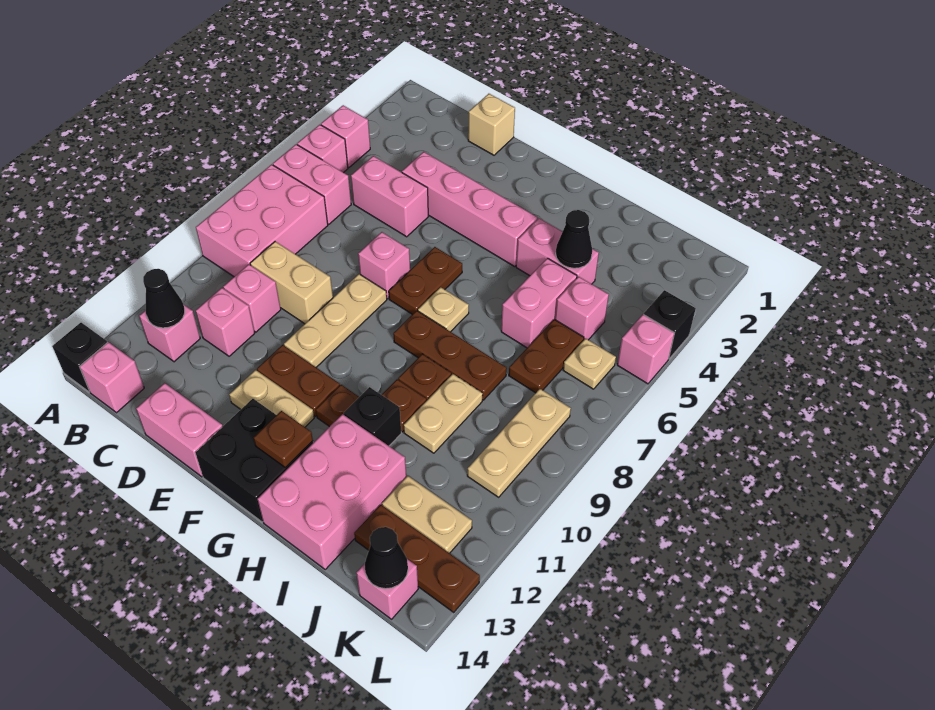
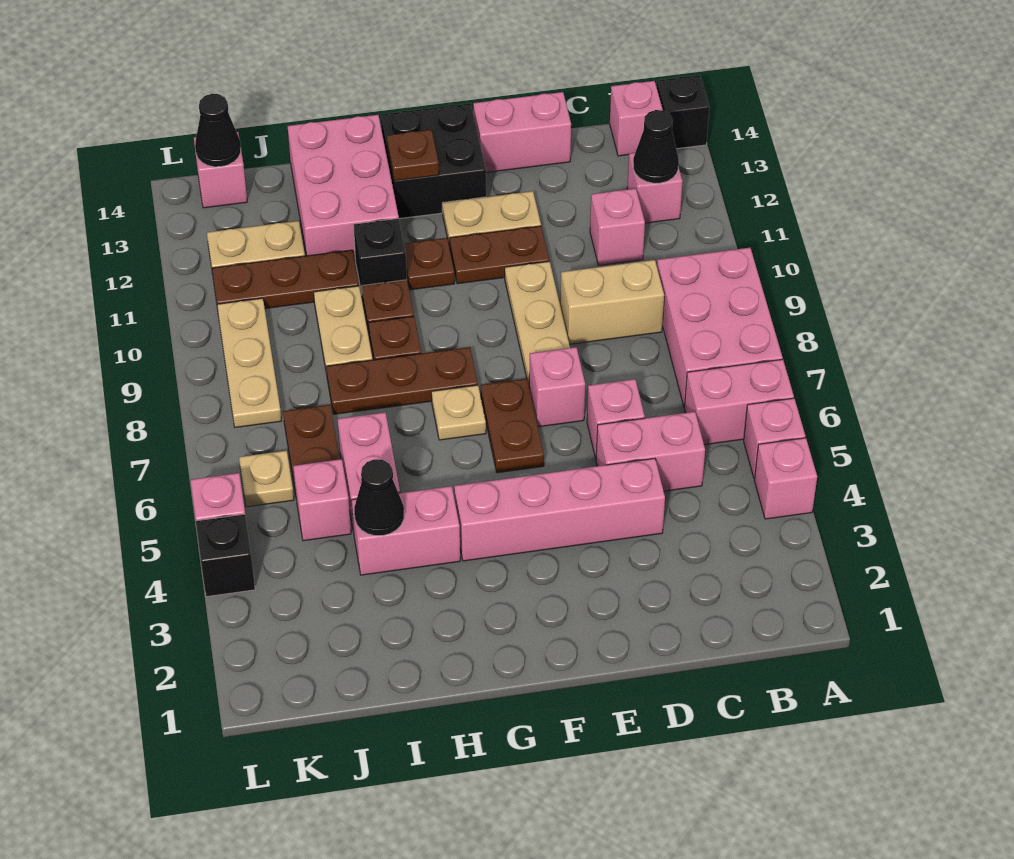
pink brick C10 level 1 -> pink brick D6 level 1
tan brick D1 level 1 -> none
brown plate J13:L13 level 1 -> brown plate I11:K11 level 1

